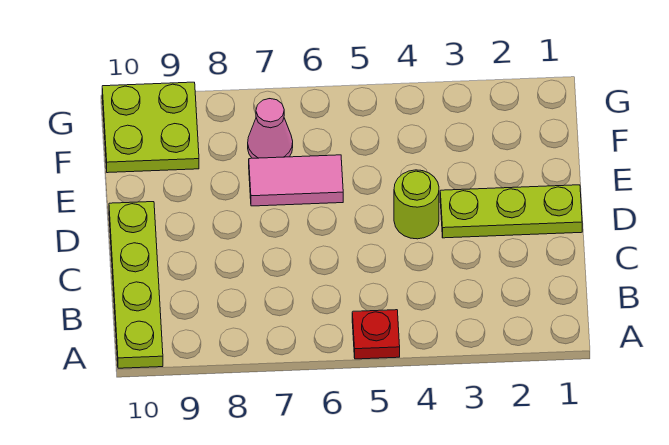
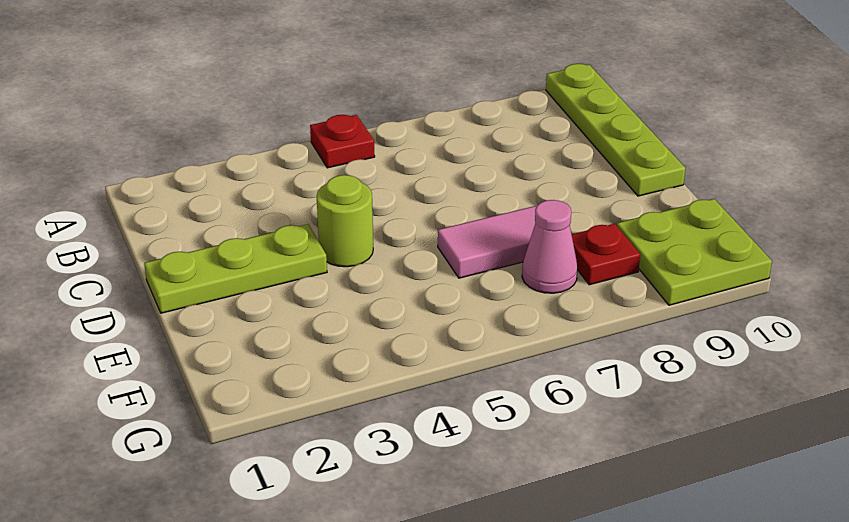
none -> red plate F8 level 1

